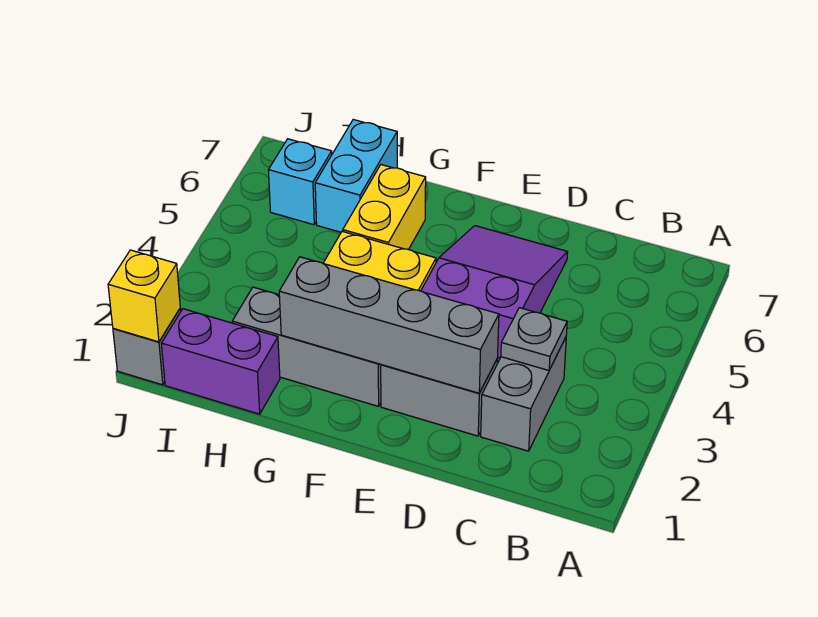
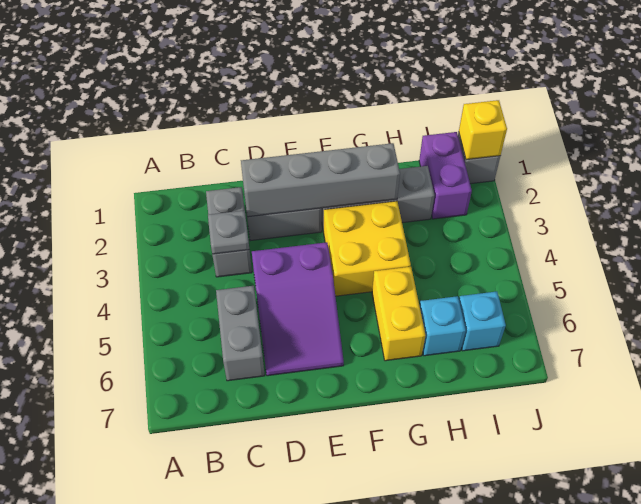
none -> grey brick C5:C6 level 1
purple brick H1:I1 level 1 -> purple brick I1:I2 level 1
cyan brick H6:H7 level 1 -> cyan brick H6 level 1

